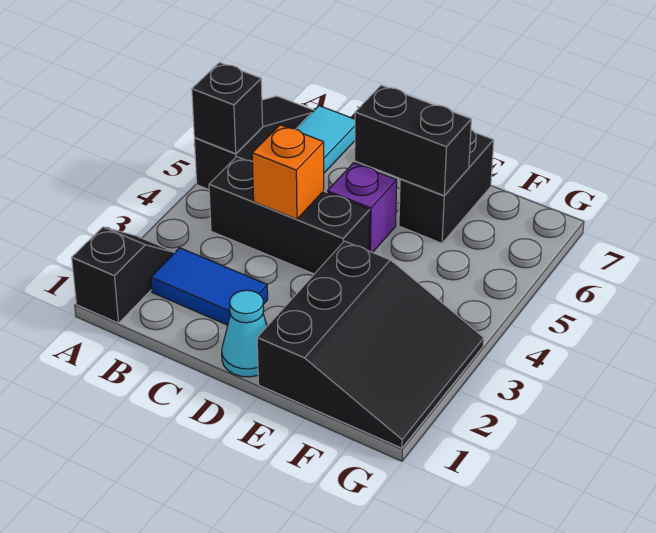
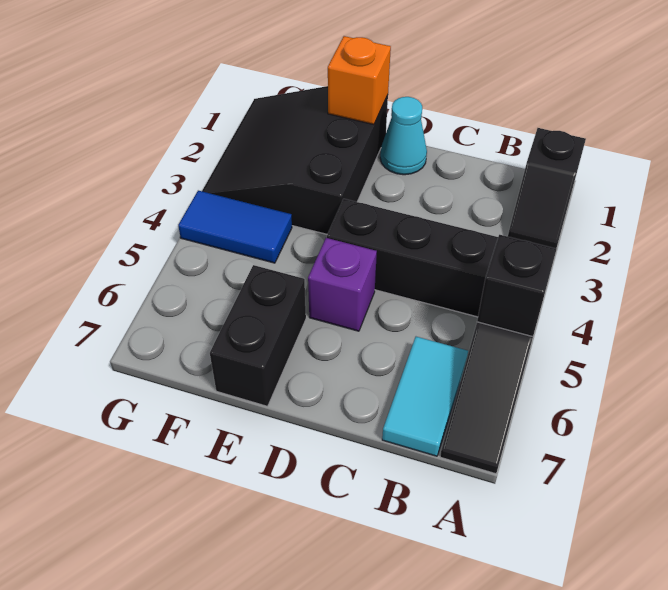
blue tile B2:C2 level 1 -> blue tile F4:G4 level 1
orange brick C4 level 2 -> orange brick E1 level 2
black brick D6:E6 level 2 -> none

